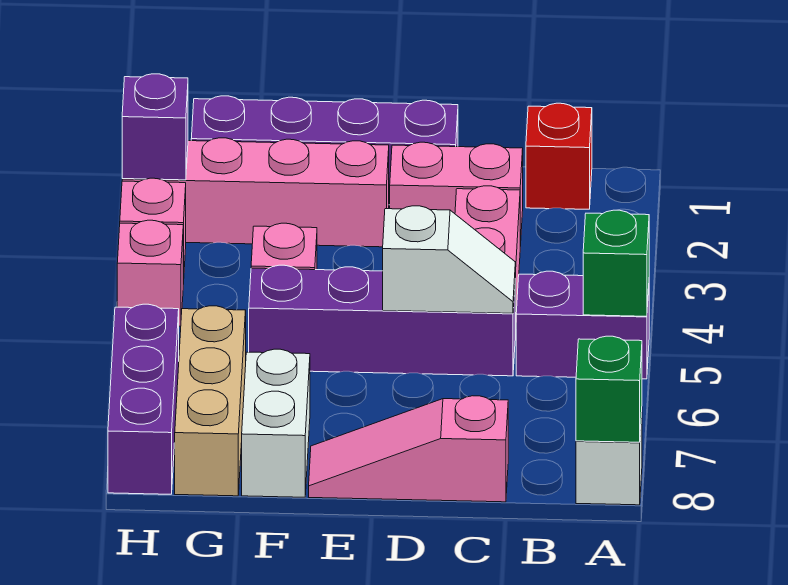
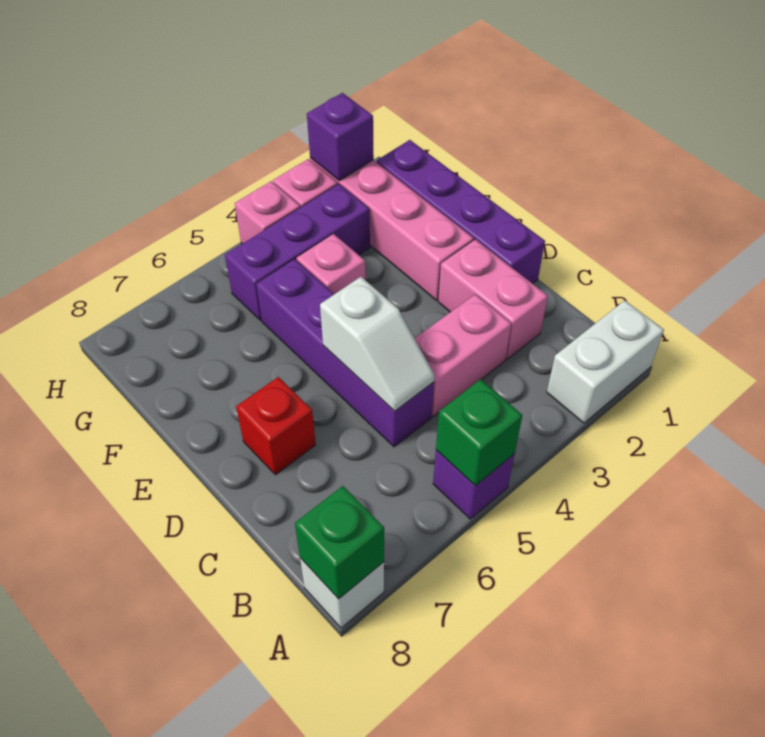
purple brick A5:B5 level 1 -> purple brick A5 level 1
red brick B1 level 1 -> red brick D7 level 1
pink slope C8:E8 level 1 top C -> none
white brick F7:F8 level 1 -> white brick A1:A2 level 1
tan brick G6:G8 level 1 -> none
purple brick H6:H8 level 1 -> purple brick G3:G5 level 1

